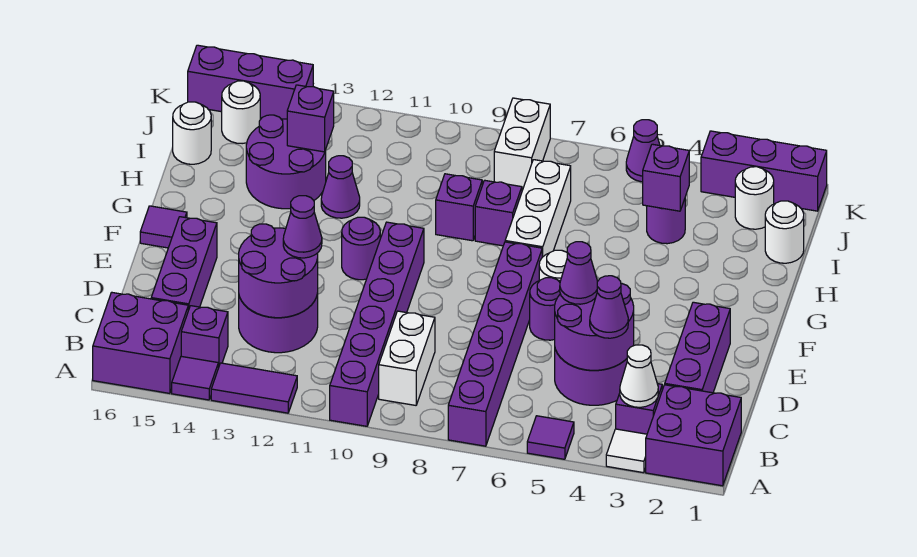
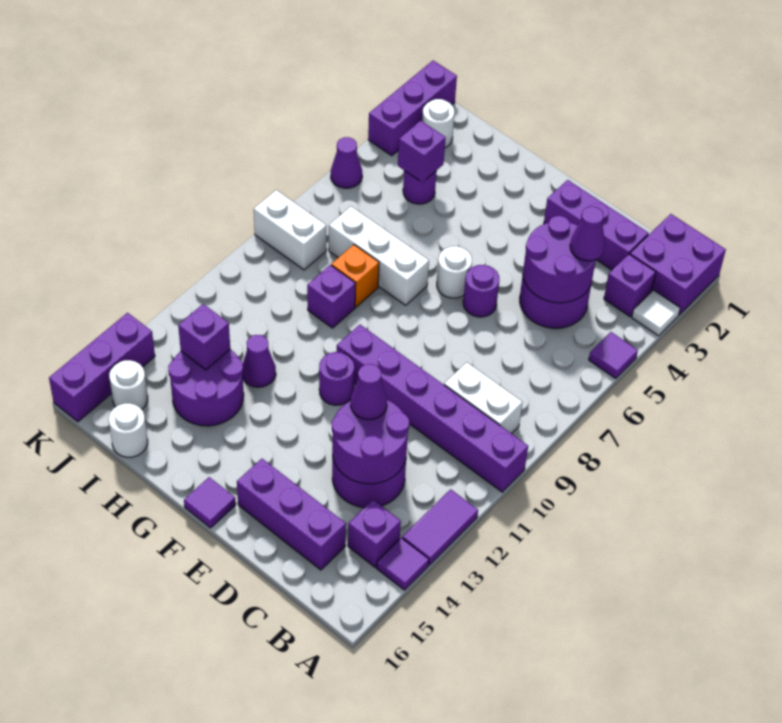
purple brick A7:F7 level 1 -> none
purple brick A15:B16 level 1 -> none
white cone B3 level 2 -> none
purple cone D5 level 3 -> none
purple brick H8 level 1 -> orange brick H8 level 1
white round brick I1 level 1 -> none

